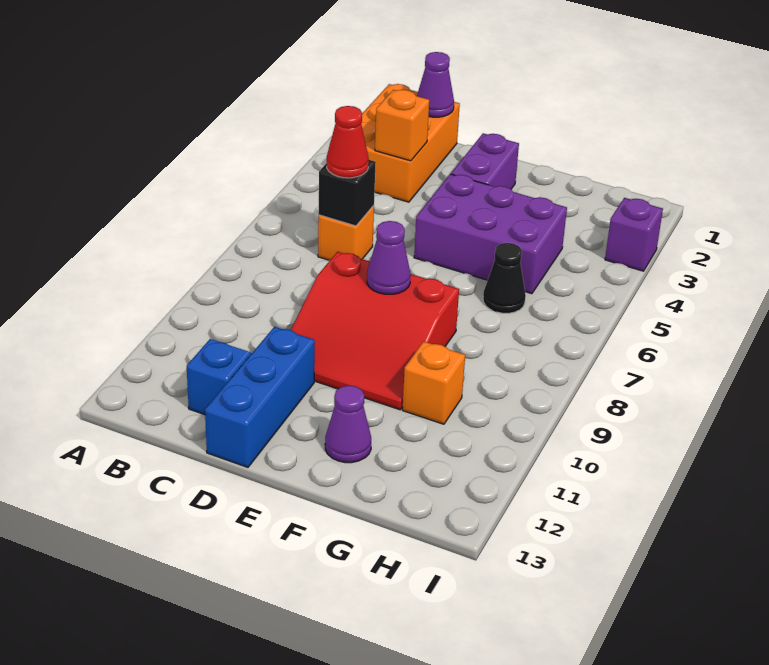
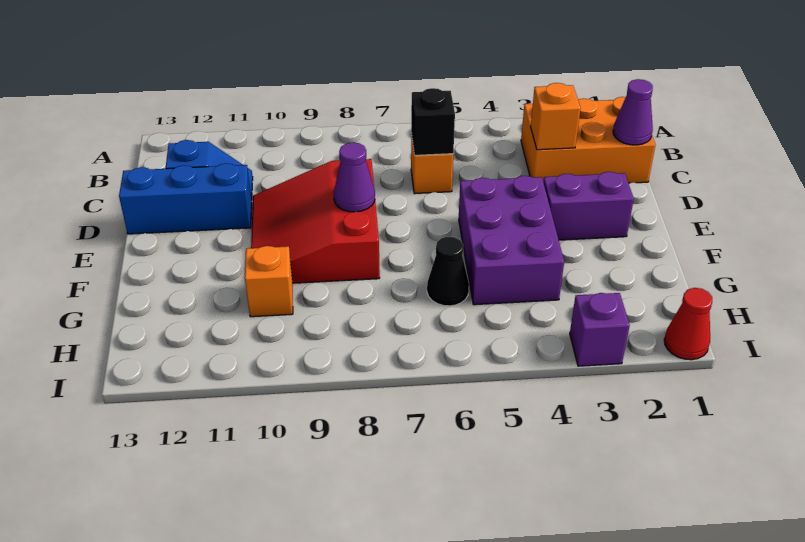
red cone C6 level 3 -> red cone I1 level 1
purple cone F12 level 1 -> none

